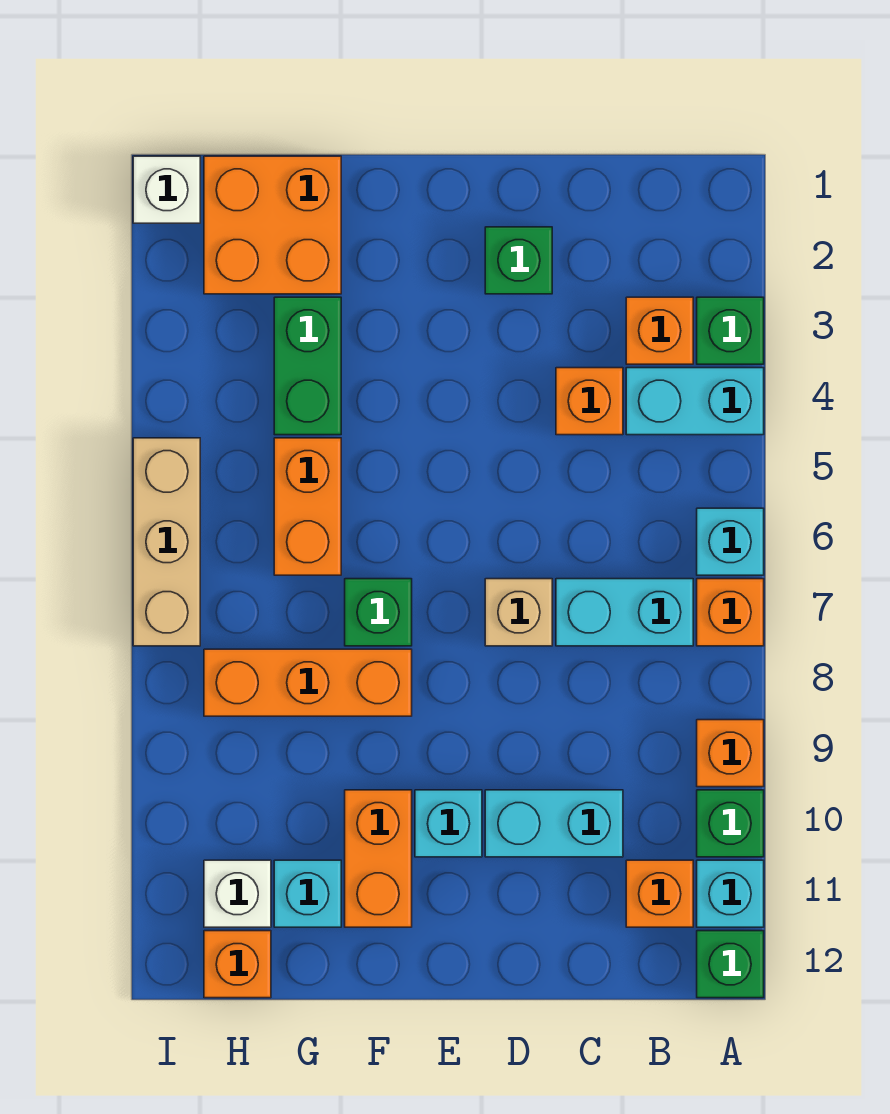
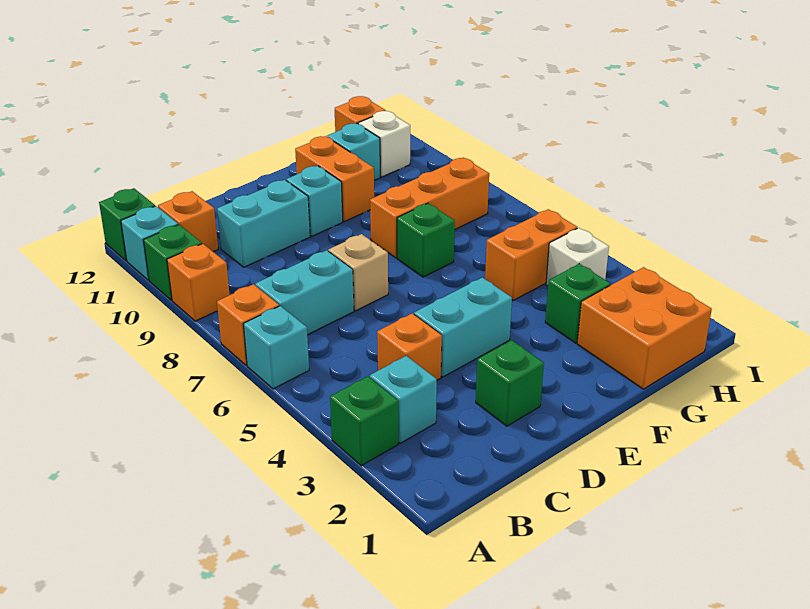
cyan brick A4:B4 level 1 -> cyan brick D4:E4 level 1
orange brick B3 level 1 -> cyan brick B3 level 1
green brick G3:G4 level 1 -> green brick G3 level 1
orange brick G5:G6 level 1 -> orange brick G5:H5 level 1
white brick I1 level 1 -> white brick H4 level 1
tan brick I5:I7 level 1 -> none

